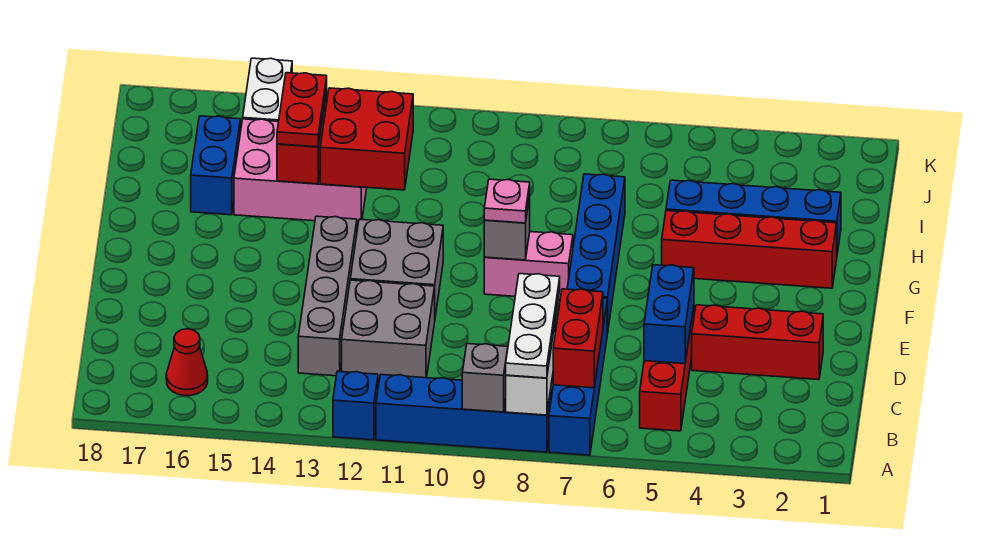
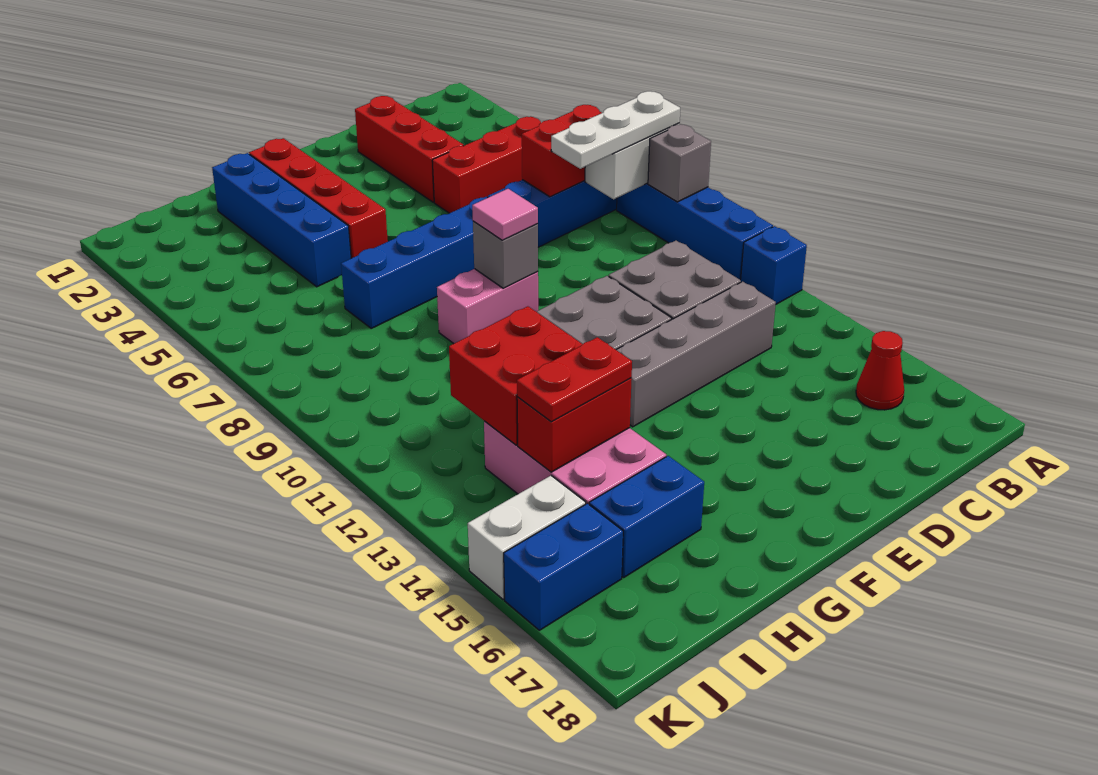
blue brick C5:D5 level 2 -> blue brick J16:K16 level 1
pink brick F8:F9 level 1 -> pink brick F9:G9 level 1
pink plate F9 level 3 -> pink tile F9 level 3

